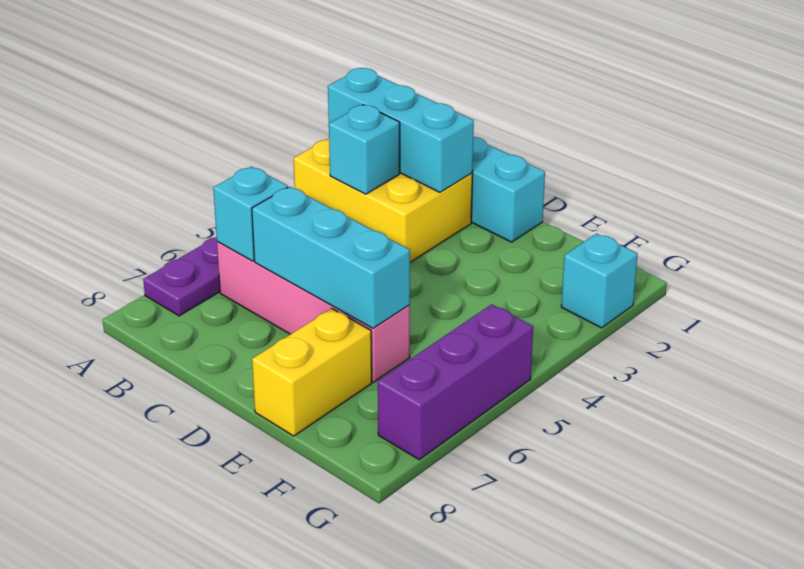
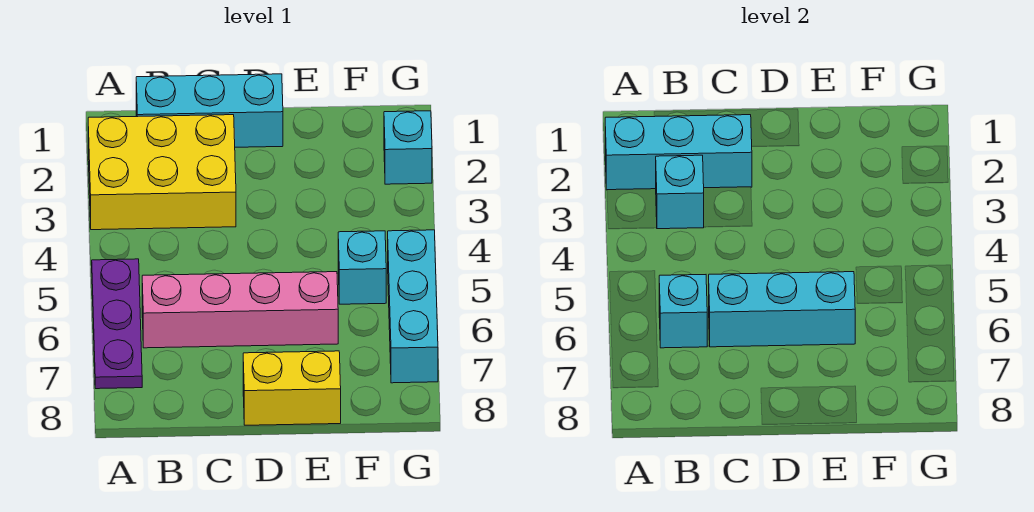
yellow brick E7:E8 level 1 -> yellow brick D8:E8 level 1
none -> cyan brick F5 level 1
purple brick G5:G7 level 1 -> cyan brick G5:G7 level 1

